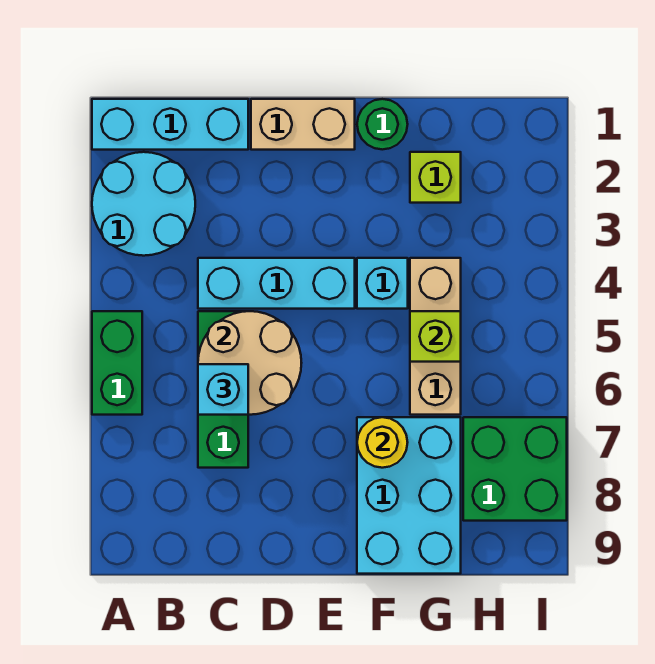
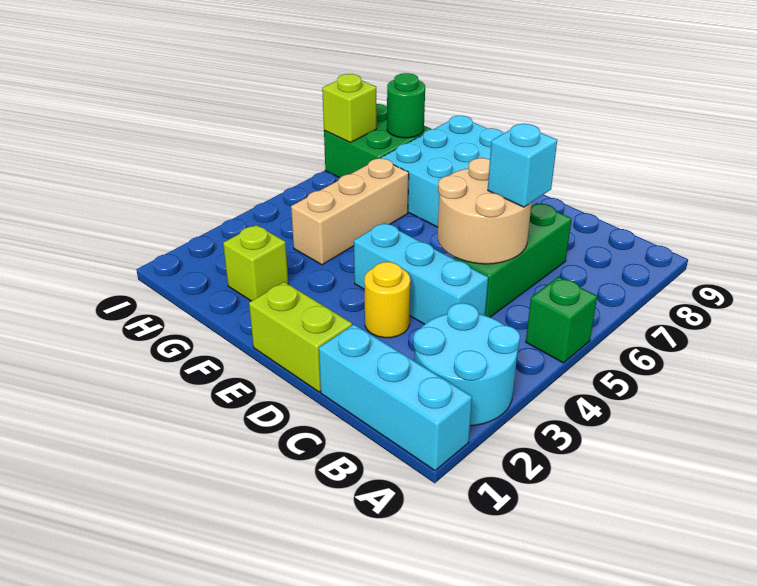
green brick A5:A6 level 1 -> green brick A5 level 1
tan brick D1:E1 level 1 -> lime brick D1:E1 level 1
green round brick F1 level 1 -> green round brick H8 level 2
cyan brick F4 level 1 -> none
yellow round brick F7 level 2 -> yellow round brick D3 level 1
lime brick G5 level 2 -> lime brick I7 level 2

